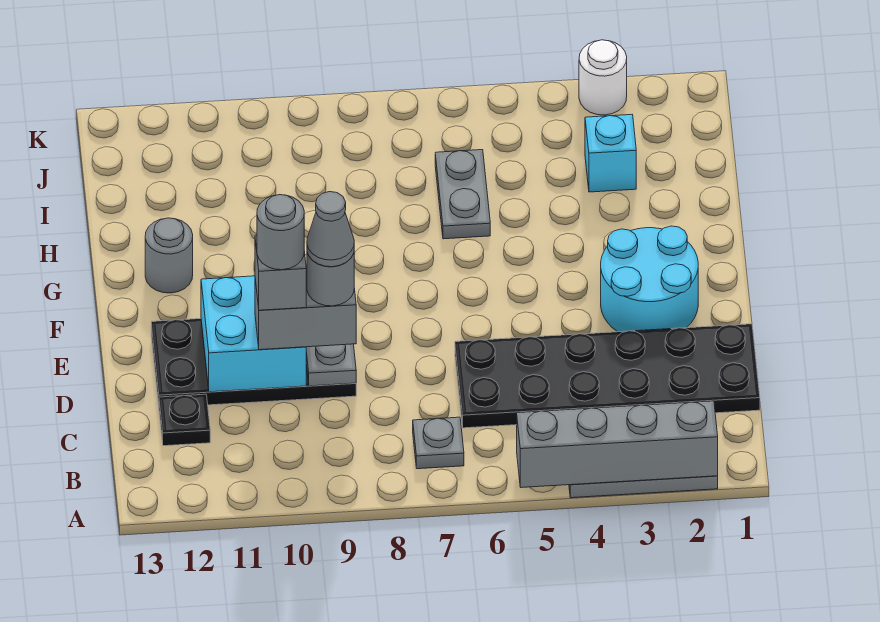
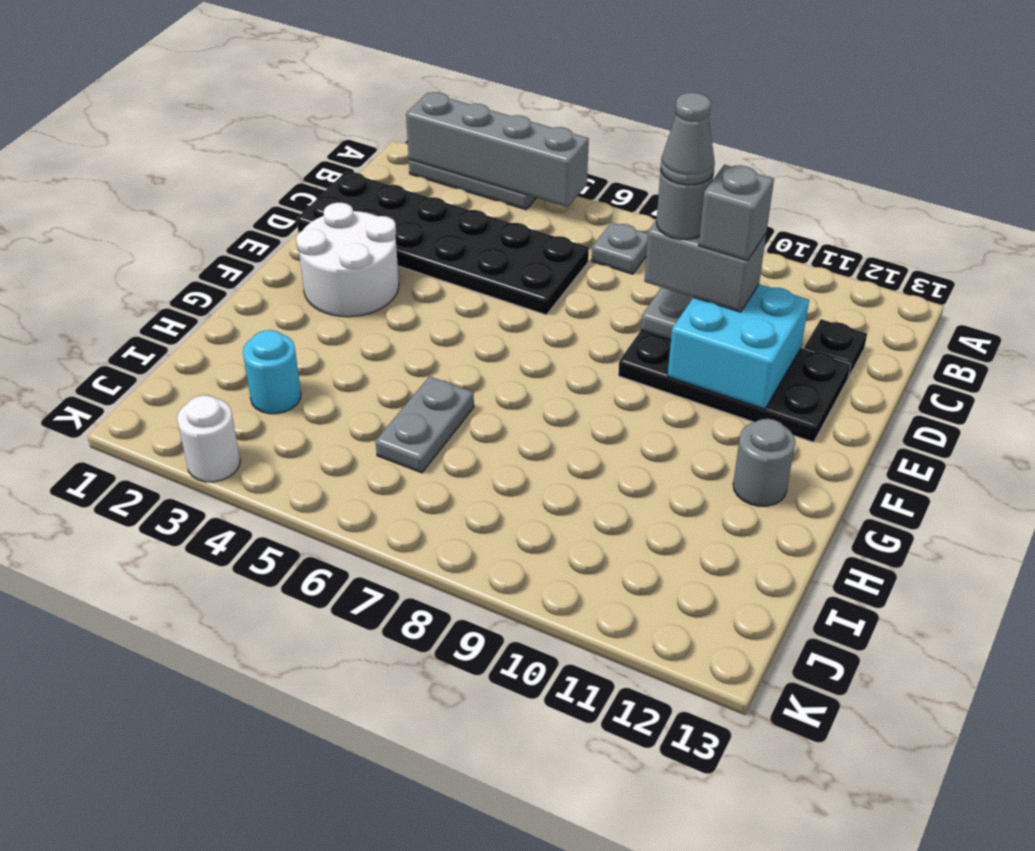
grey round brick D10 level 5 -> none
cyan round brick E2:F3 level 1 -> white round brick E2:F3 level 1
cyan brick I3 level 1 -> cyan round brick I3 level 1

